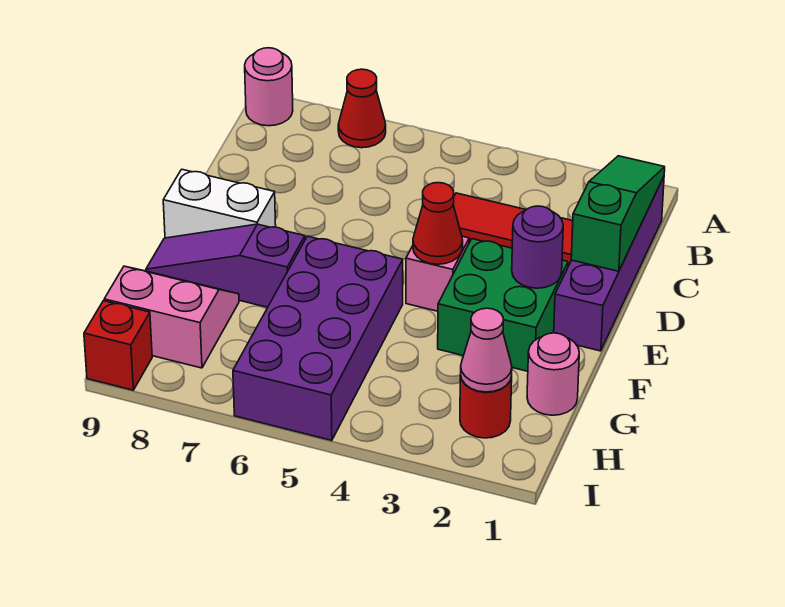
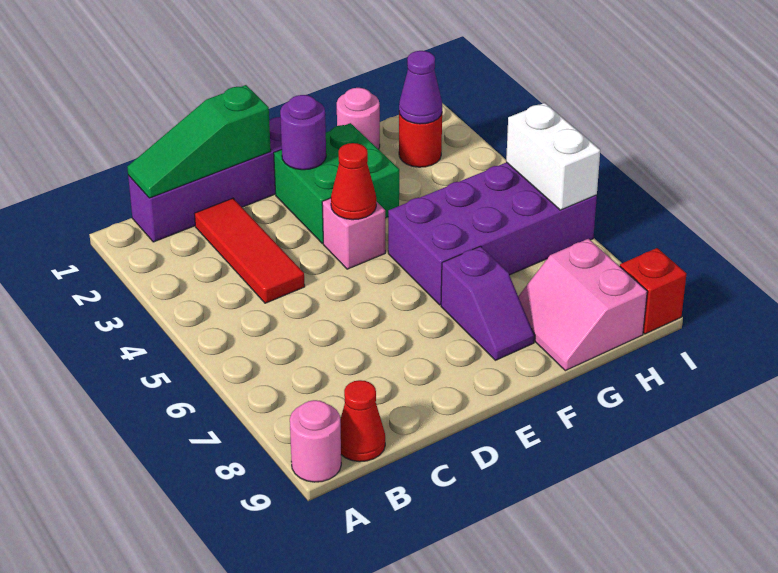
red cone A7 level 1 -> red cone B9 level 1
white brick E8:E9 level 1 -> white brick I5:I6 level 2
purple slope F7:F9 level 1 top 7 -> purple slope F7:F8 level 1 top 7
pink cone H2 level 2 -> purple cone H2 level 2

